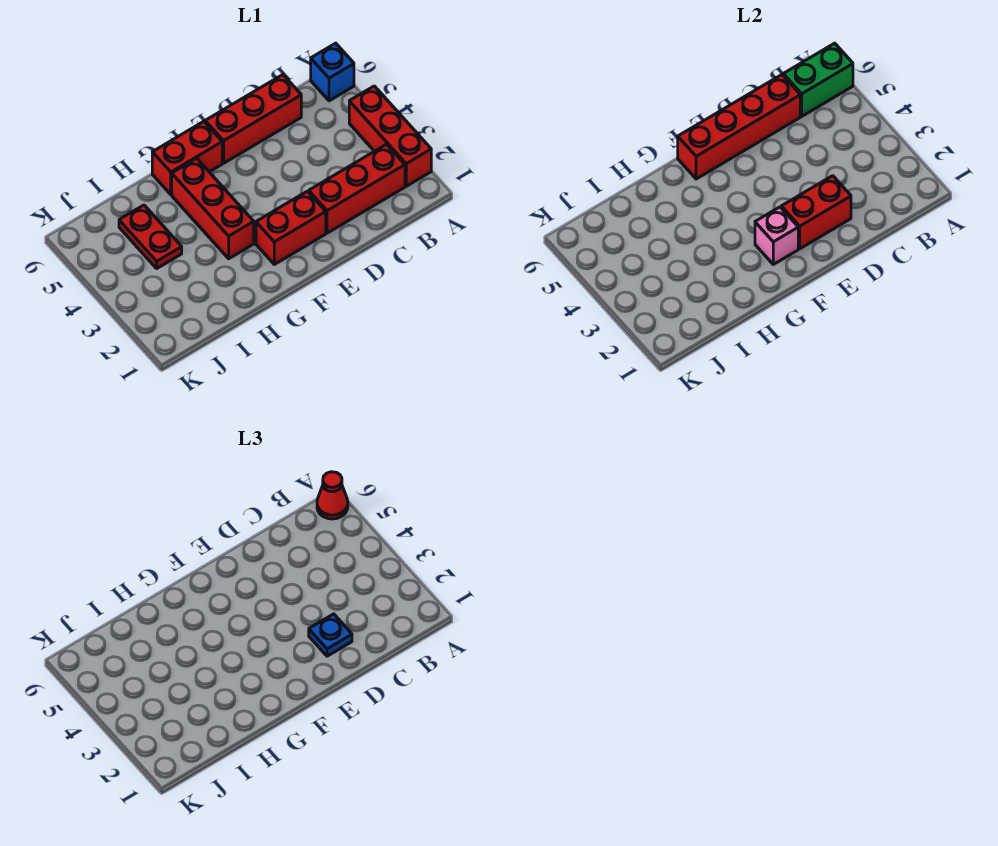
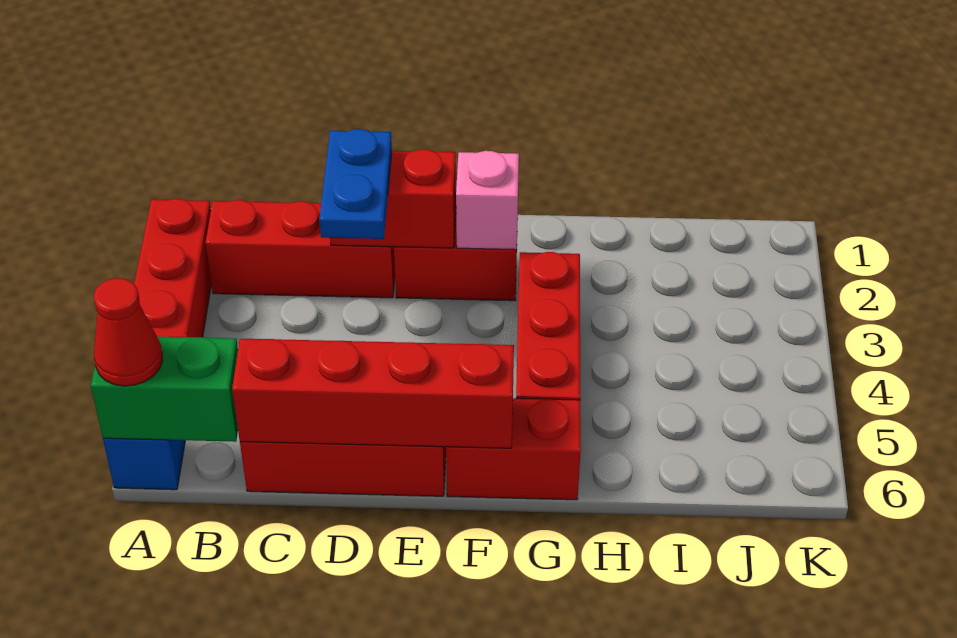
blue plate D2 level 3 -> blue plate D2:D3 level 3
red plate I4:I5 level 1 -> none

